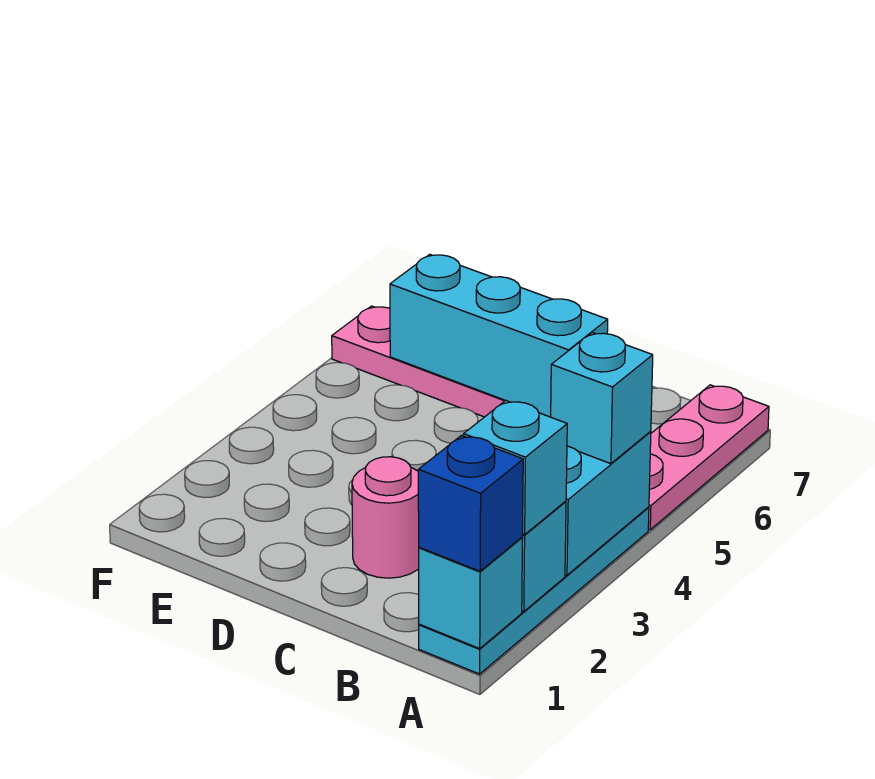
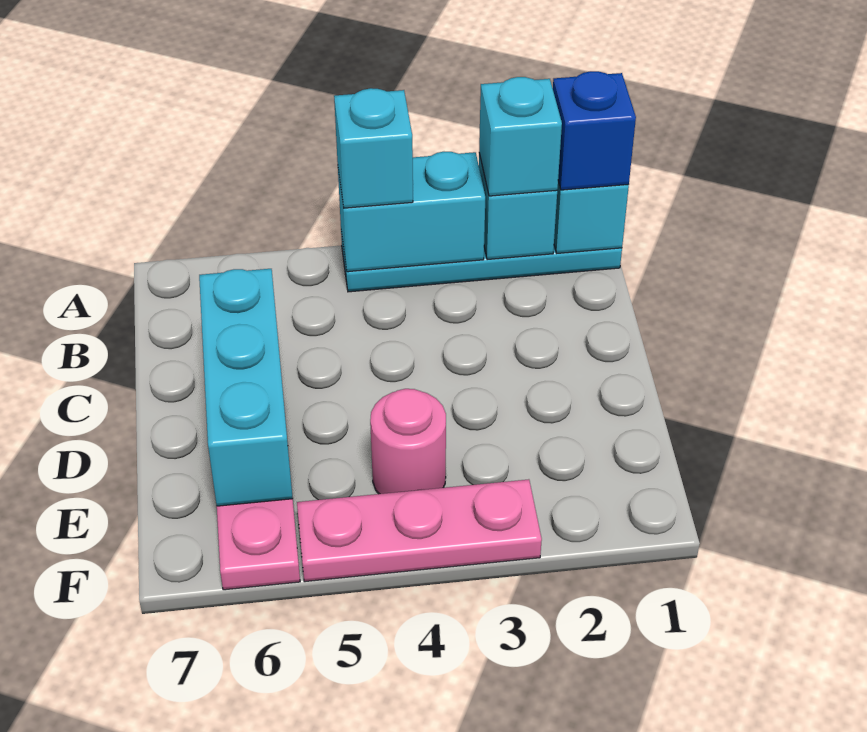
pink plate A5:A7 level 1 -> pink plate F3:F5 level 1
pink round brick C2 level 1 -> pink round brick E4 level 1

